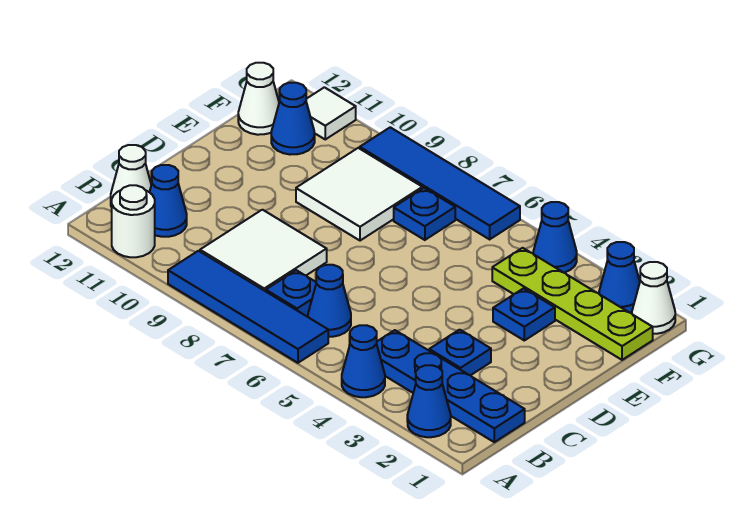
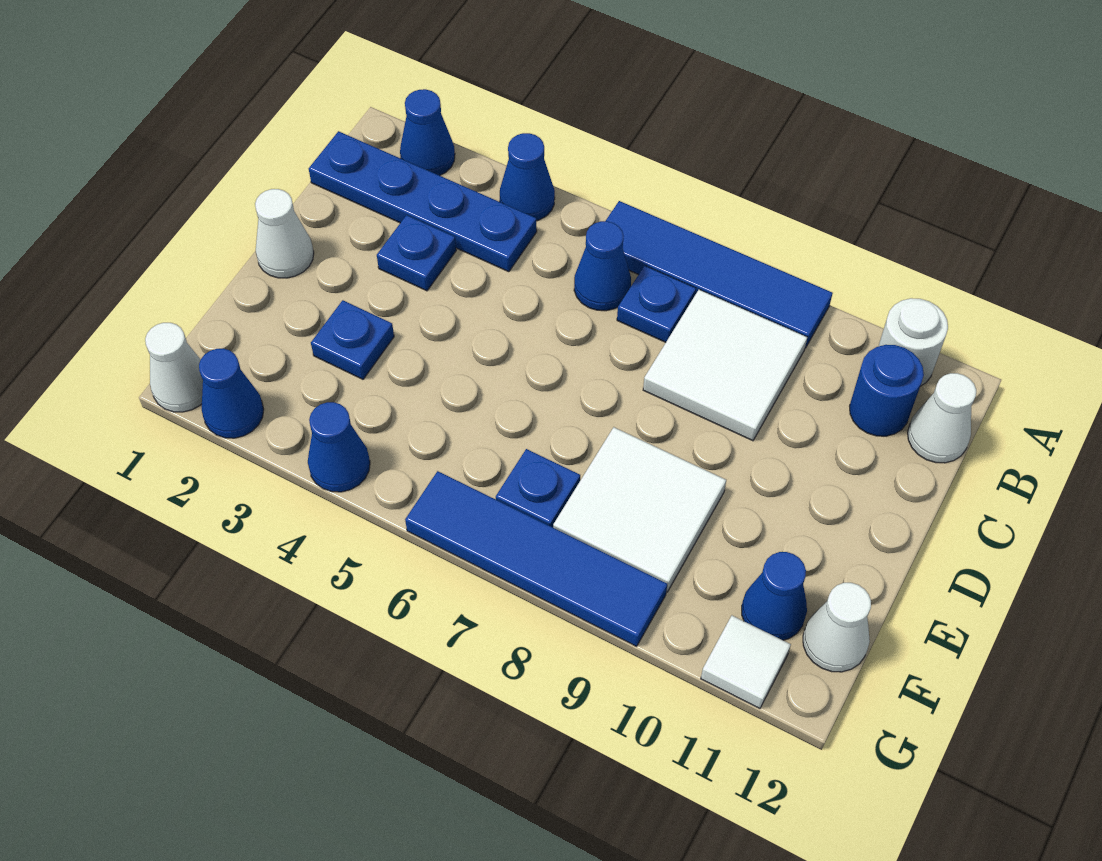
blue cone B11 level 1 -> blue round brick B11 level 1
none -> white cone D1 level 1
lime plate F1:F4 level 1 -> none

